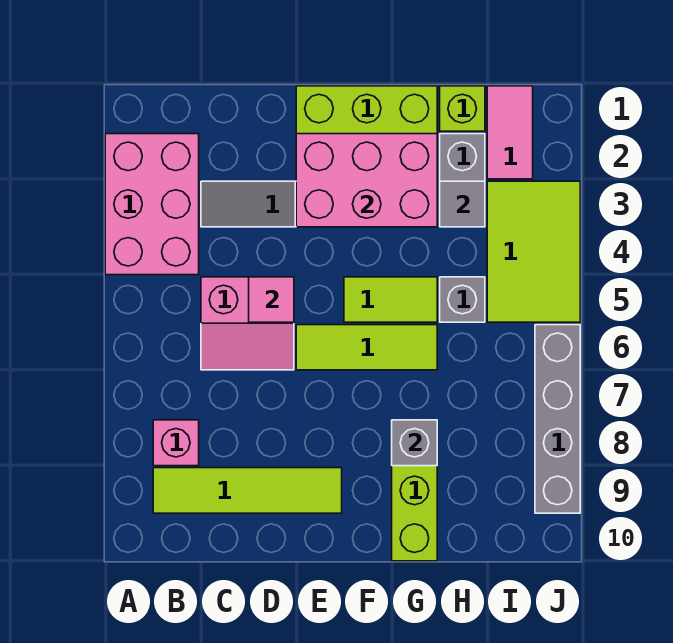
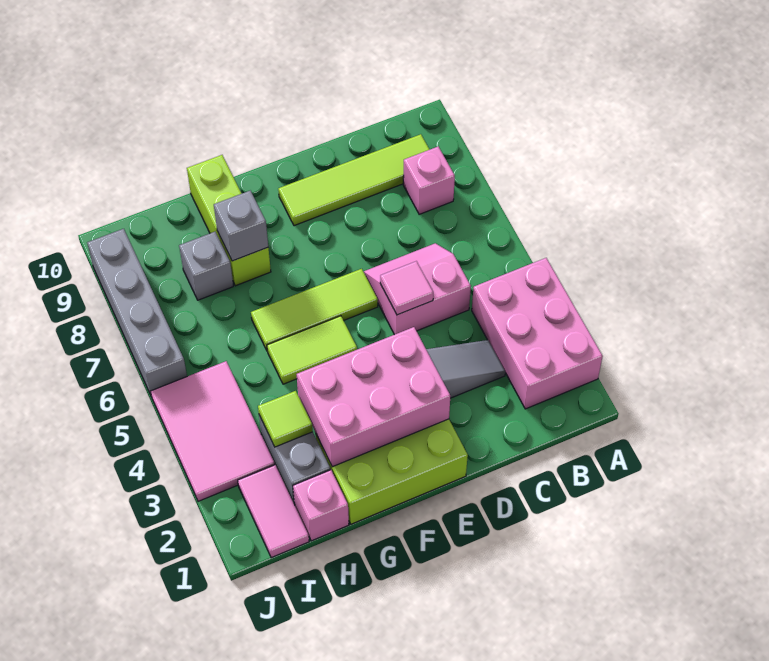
lime brick H1 level 1 -> pink brick H1 level 1
grey tile H3 level 2 -> lime tile H3 level 2
grey brick H5 level 1 -> grey brick H8 level 1
lime tile I3:J5 level 1 -> pink tile I3:J5 level 1

